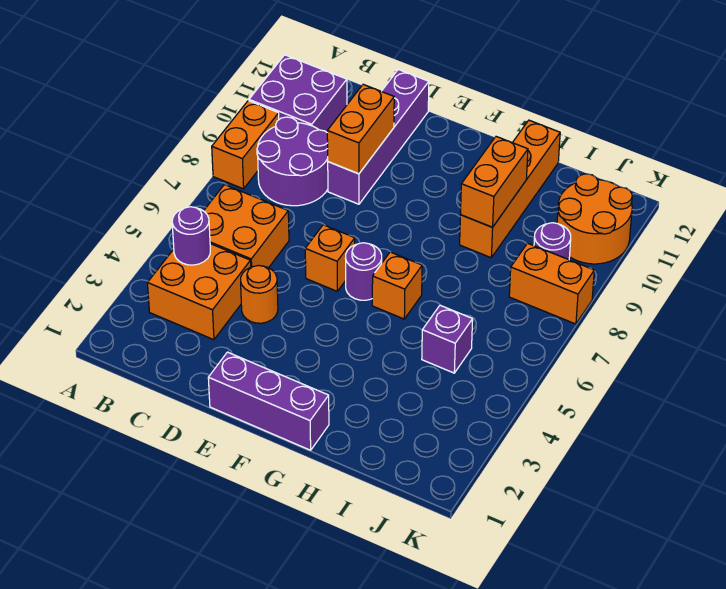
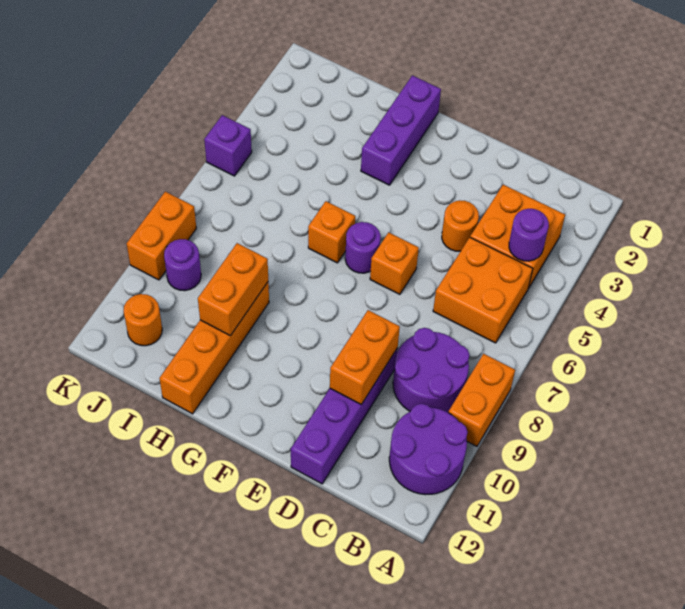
purple brick A10:B11 level 1 -> purple round brick A10:B11 level 1
purple brick E1:G1 level 1 -> purple brick G1:G3 level 1
purple brick I5 level 1 -> purple brick K5 level 1
orange brick J8:K8 level 1 -> orange brick K8:K9 level 1
orange round brick J10:K11 level 1 -> orange round brick J11 level 1

